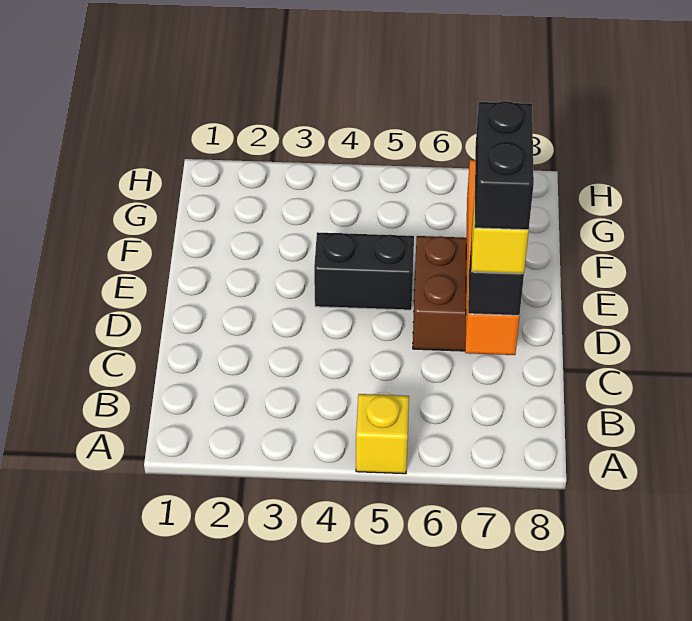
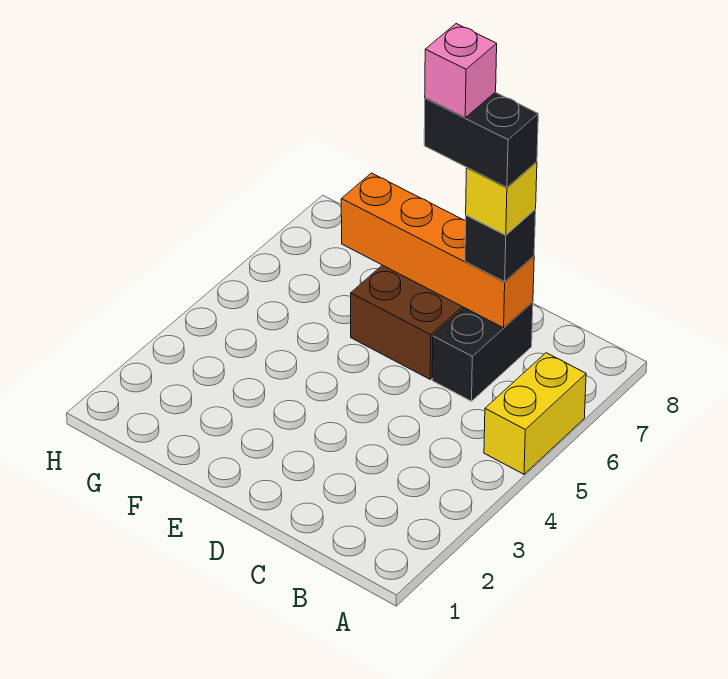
yellow brick A5 level 1 -> yellow brick A5:A6 level 1
none -> pink brick D7 level 6
black brick E4:E5 level 1 -> black brick C6:C7 level 1

